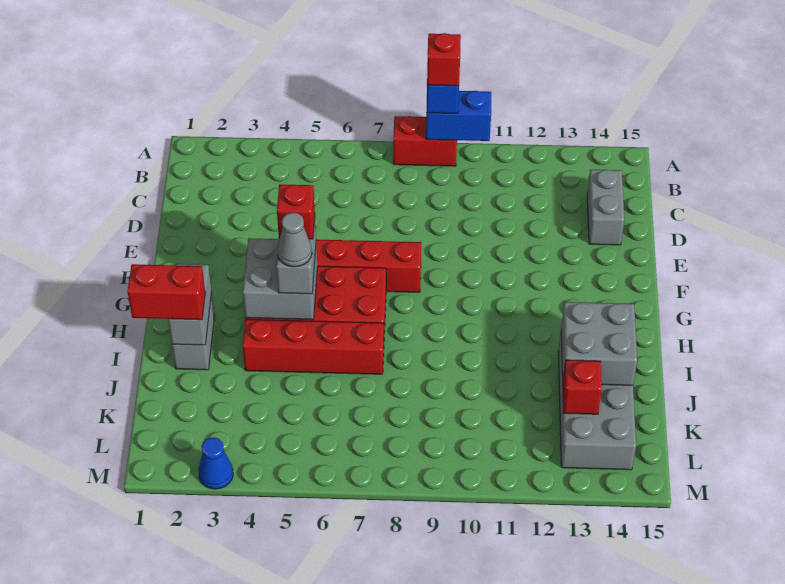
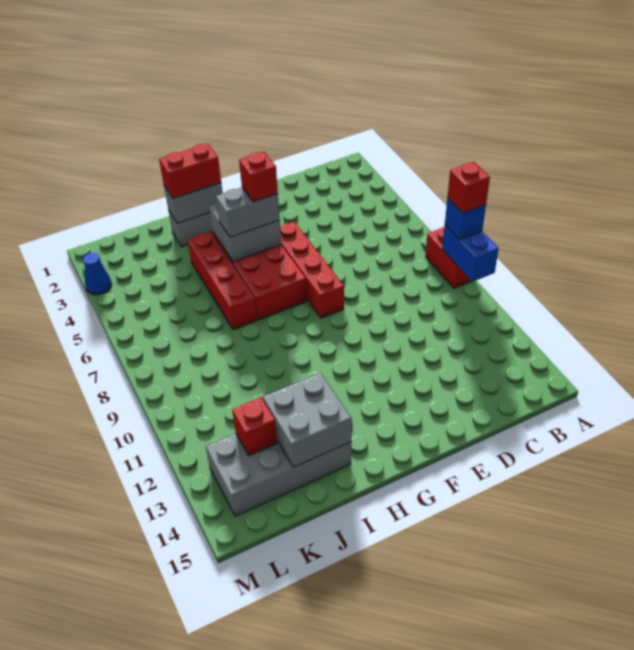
grey brick C14:D14 level 1 -> none
grey cone H5 level 4 -> none
red brick I1:I2 level 3 -> red brick H2:I2 level 3

